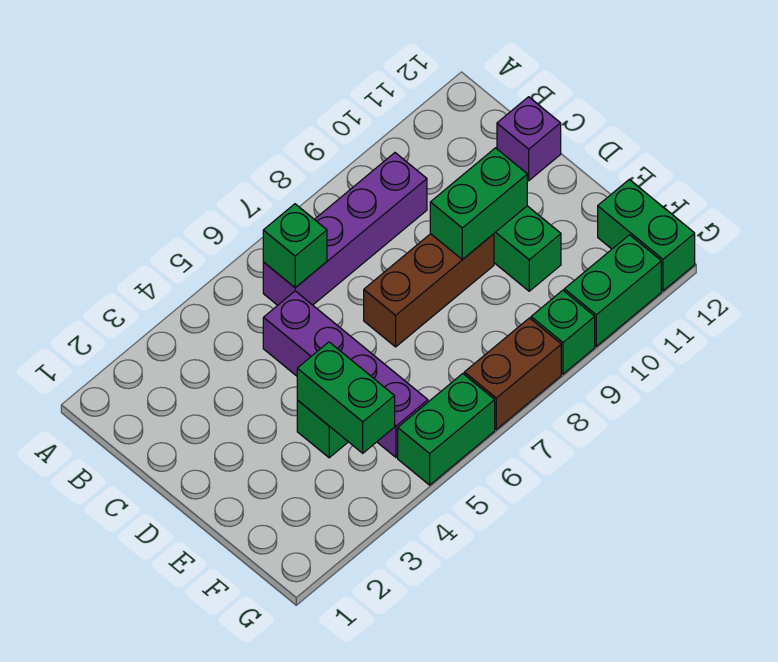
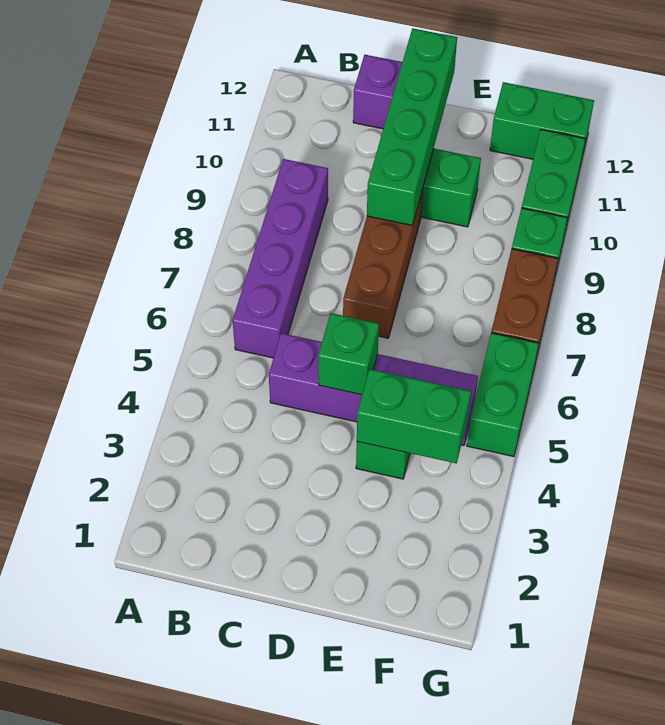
green brick B6 level 2 -> green brick D5 level 2
green brick D9:D10 level 2 -> green brick D9:D12 level 2

